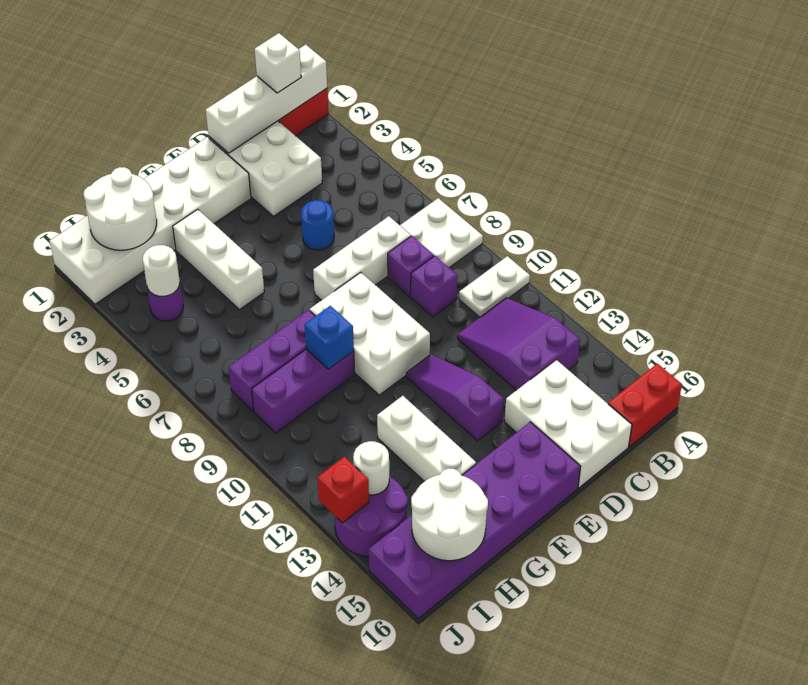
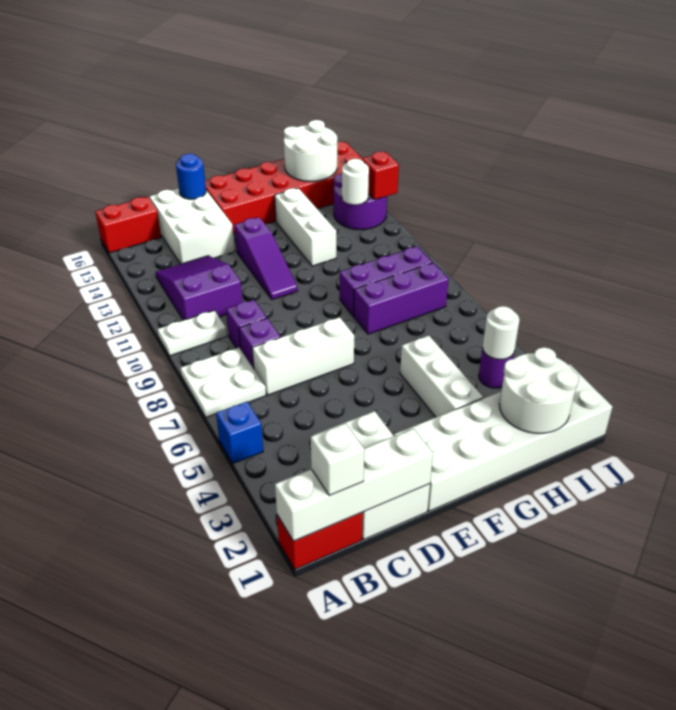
purple slope B11:C13 level 1 top 13 -> purple slope B11:C13 level 1 top 11
blue round brick D5 level 1 -> blue round brick D16 level 2
white brick E8:F10 level 1 -> none
purple brick E15:J16 level 1 -> red brick E15:J16 level 1
blue brick G9 level 2 -> blue brick A5 level 1

